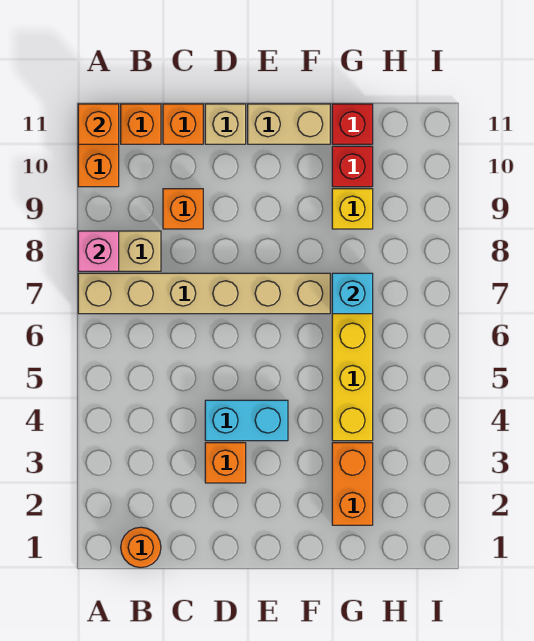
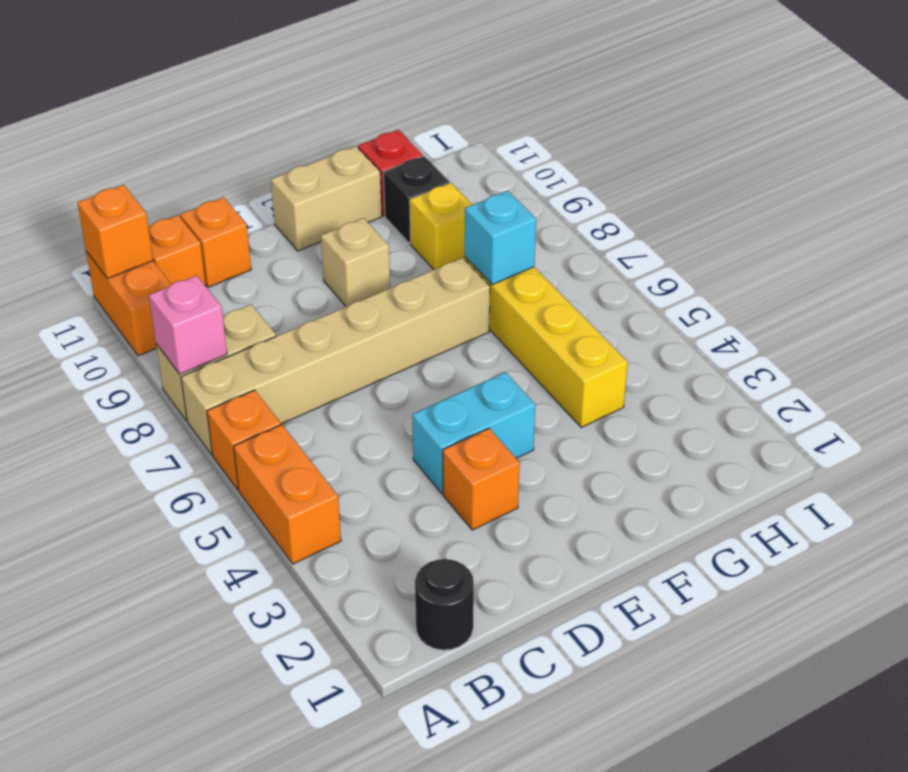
orange round brick B1 level 1 -> black round brick B1 level 1
orange brick C9 level 1 -> orange brick A6 level 1
tan brick D11 level 1 -> tan brick E9 level 1
orange brick G2:G3 level 1 -> orange brick A4:A5 level 1
red brick G10 level 1 -> black brick G10 level 1

